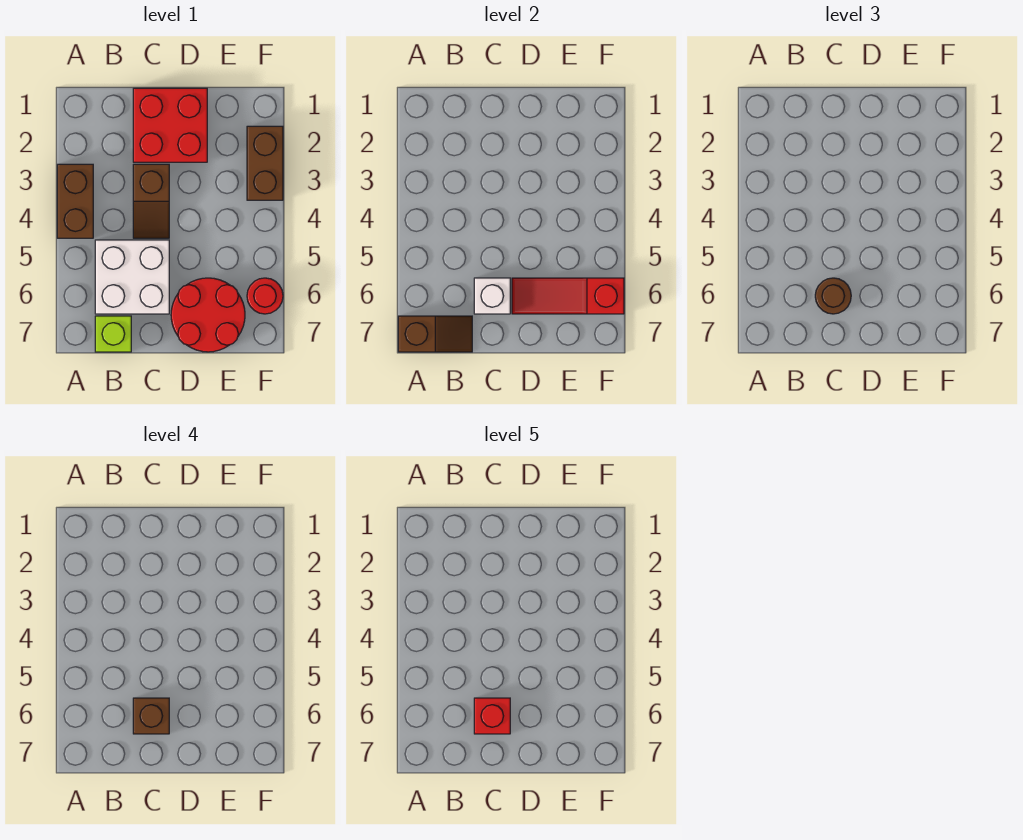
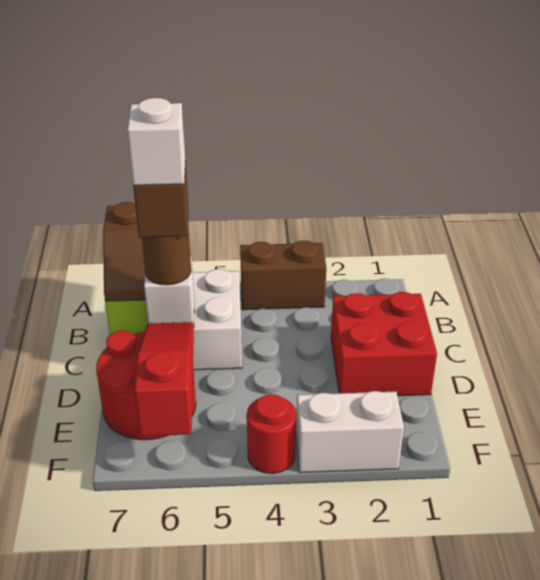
brown slope C3:C4 level 1 top 3 -> none
red brick C6 level 5 -> white brick C6 level 5
brown brick F2:F3 level 1 -> white brick F2:F3 level 1
red round brick F6 level 1 -> red round brick F4 level 1

